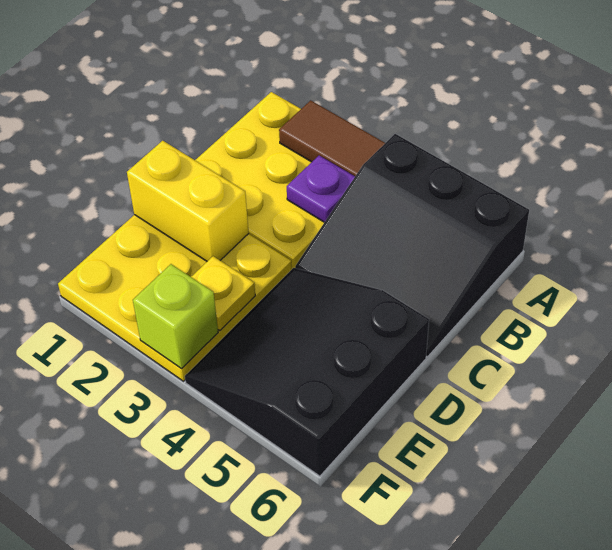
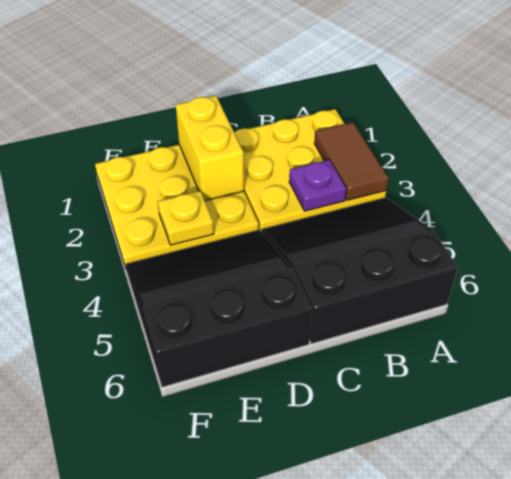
black slope A4:C6 level 1 top A -> black slope A4:C6 level 1 top 6
lime brick F3 level 2 -> none

